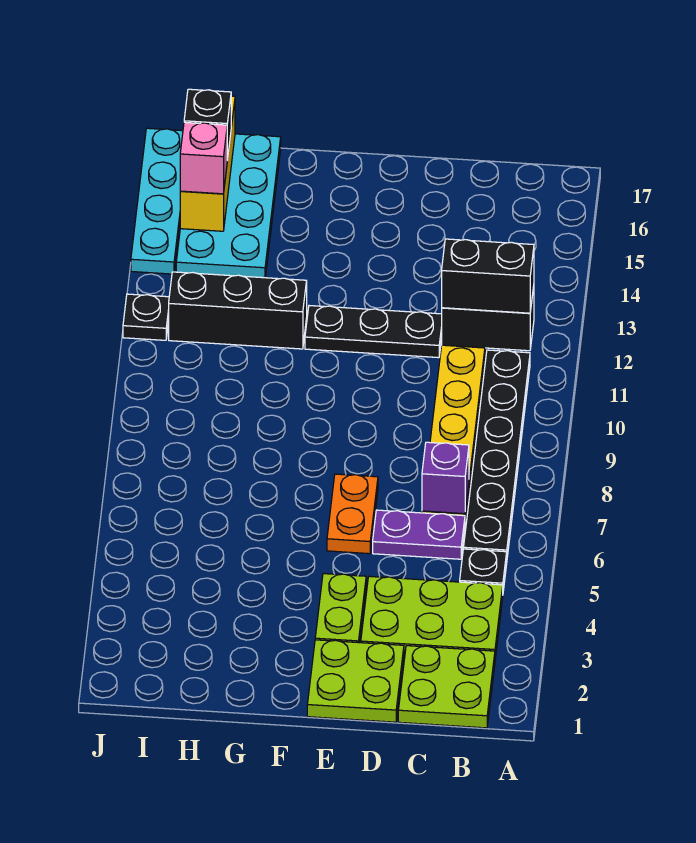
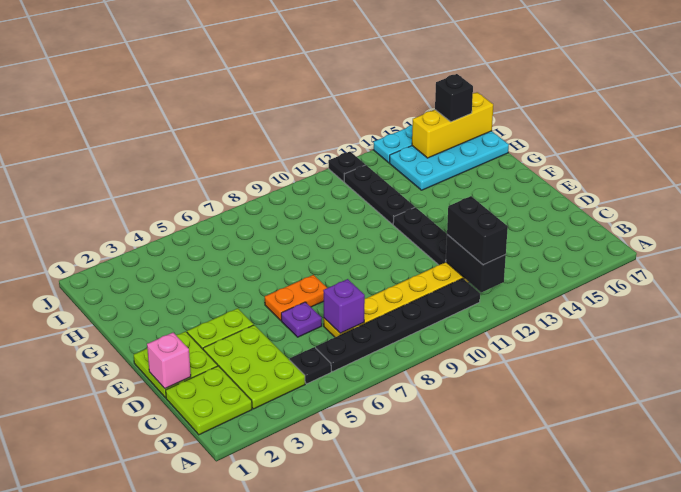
purple plate C6:D6 level 1 -> purple plate D6 level 1
black brick G12:I12 level 1 -> black plate G12:I12 level 1
pink brick I15 level 3 -> pink brick D1 level 2

